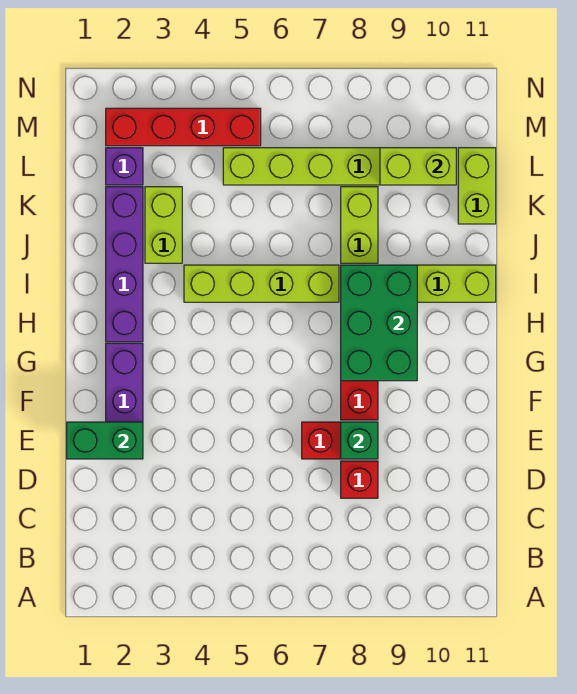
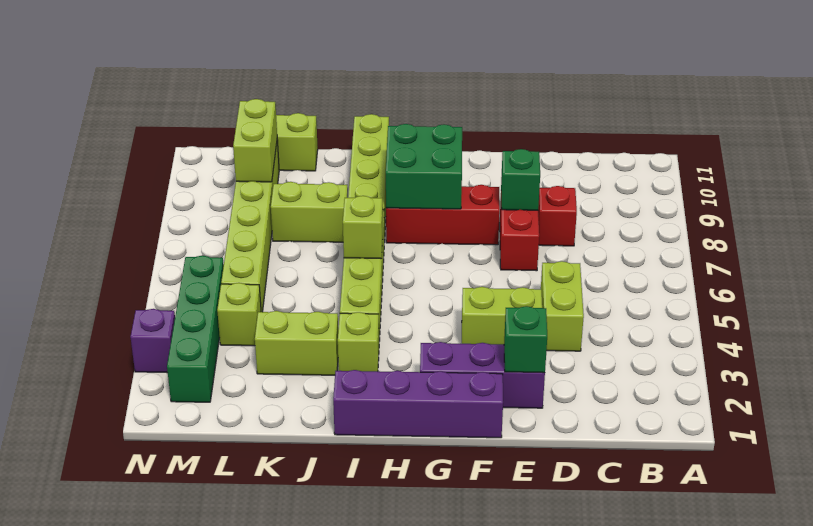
none -> lime brick D4:D5 level 1
green brick E1:E2 level 2 -> green brick E2 level 2
none -> lime brick E4:F4 level 1
green brick G8:I9 level 2 -> green brick G8:H9 level 2
purple brick H2:K2 level 1 -> purple brick F1:I1 level 1
none -> lime brick I3 level 1
none -> lime brick I6 level 2
purple brick L2 level 1 -> purple brick N3 level 1
none -> lime brick L4 level 1
red brick M2:M5 level 1 -> green brick M2:M5 level 1

